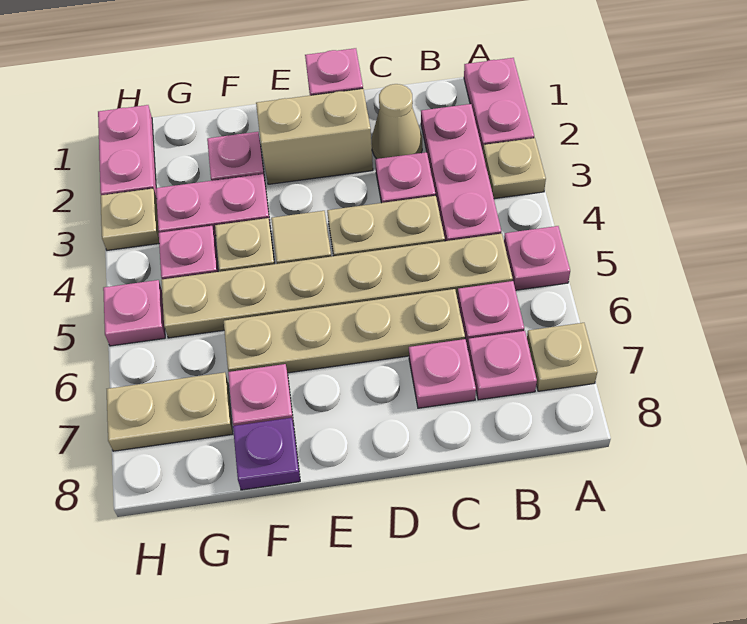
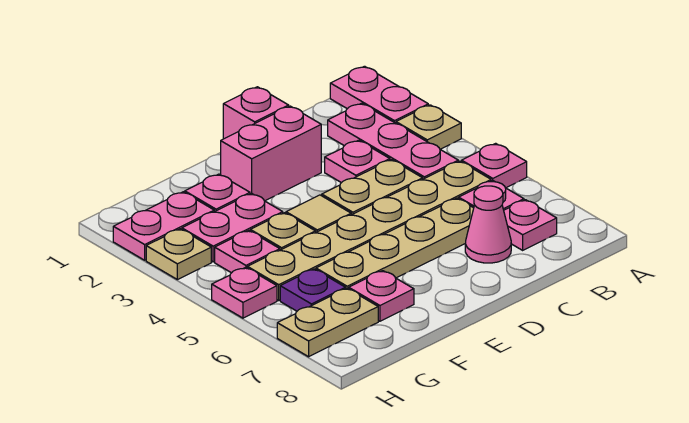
tan plate A7 level 1 -> none
tan cone C2 level 1 -> none
pink plate C7 level 1 -> pink cone C7 level 1
tan brick D2:E2 level 1 -> pink brick D2:E2 level 1
purple plate F8 level 1 -> purple plate G6 level 1
pink plate H1:H2 level 1 -> pink plate G2:H2 level 1

